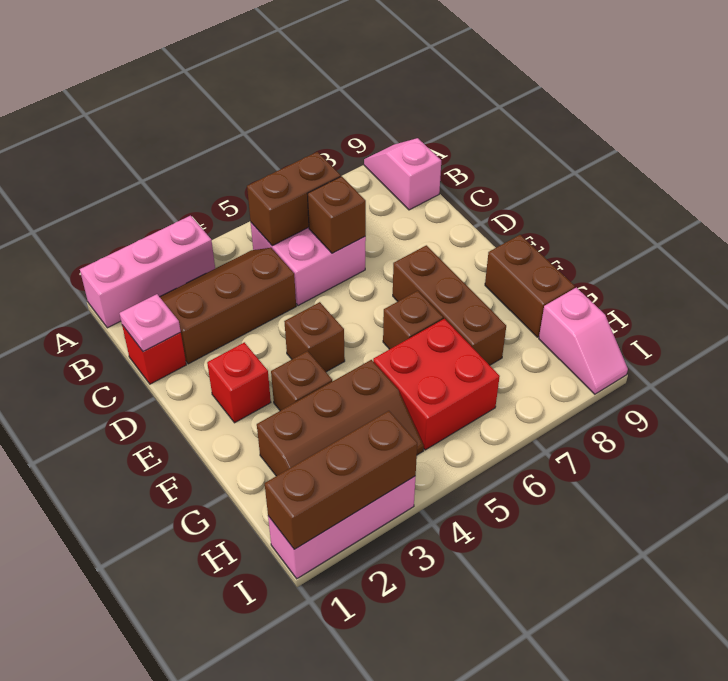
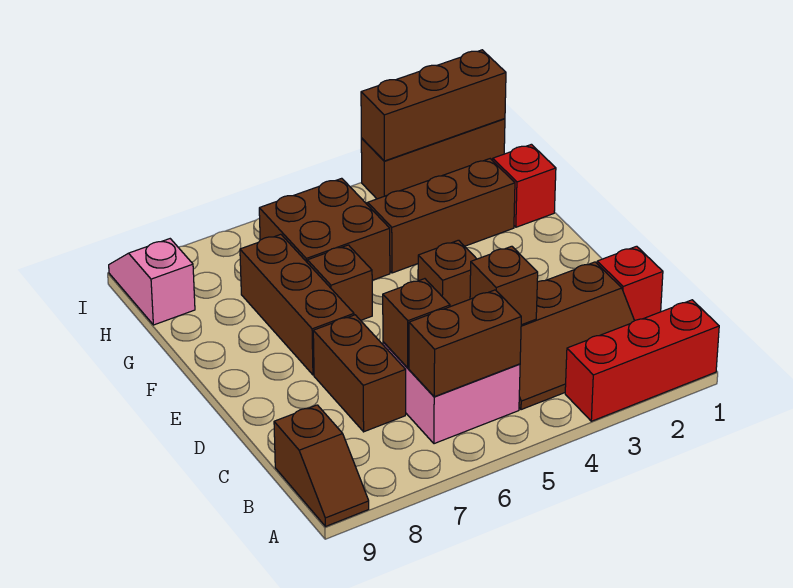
pink brick A1:A3 level 1 -> red brick A1:A3 level 1
pink slope A9:B9 level 1 top B -> brown slope A9:B9 level 1 top B
pink plate C1 level 2 -> none
red brick E2 level 1 -> red brick G1 level 1
brown brick F3 level 1 -> brown brick C4 level 2
brown brick F9:G9 level 1 -> brown brick C7:D7 level 1
red brick G5:H6 level 1 -> brown brick G5:H6 level 1
pink brick I1:I3 level 1 -> brown brick I1:I3 level 1

